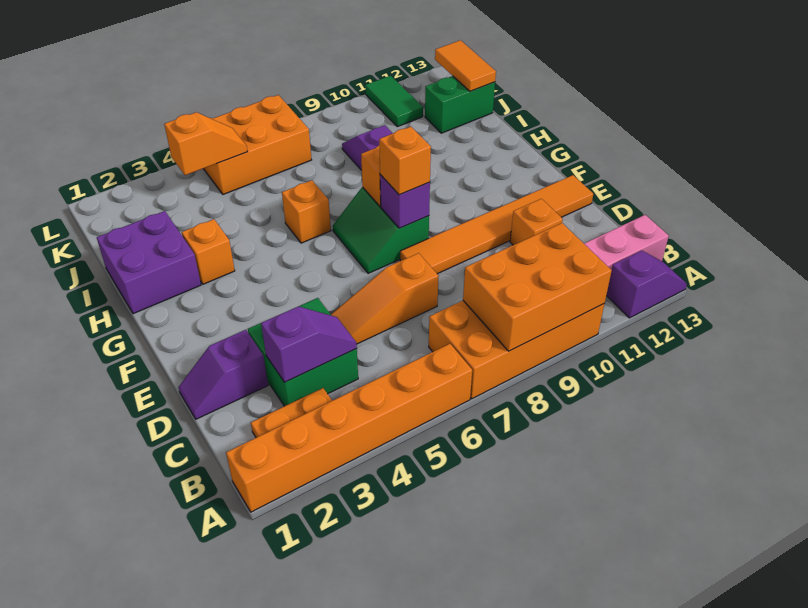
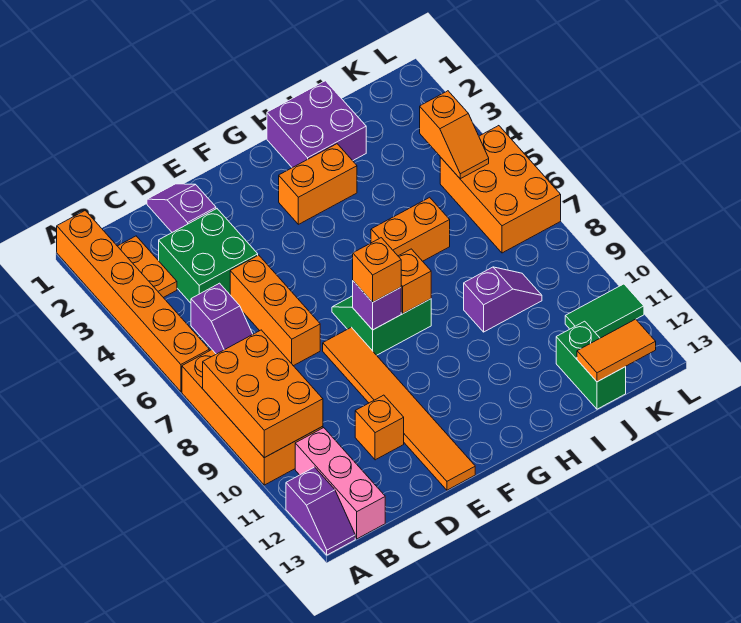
purple slope C3:C4 level 2 top 3 -> purple slope B6:B7 level 2 top 6
orange slope D5:D7 level 1 top 7 -> orange brick D5:D7 level 1
orange brick H3 level 1 -> orange brick G3:H3 level 1
orange brick H6 level 1 -> orange brick H6:I6 level 1

